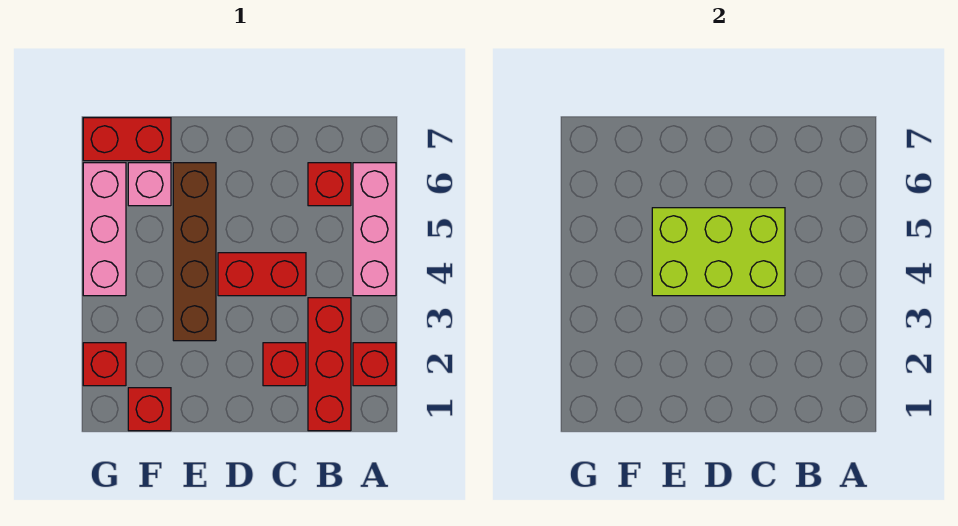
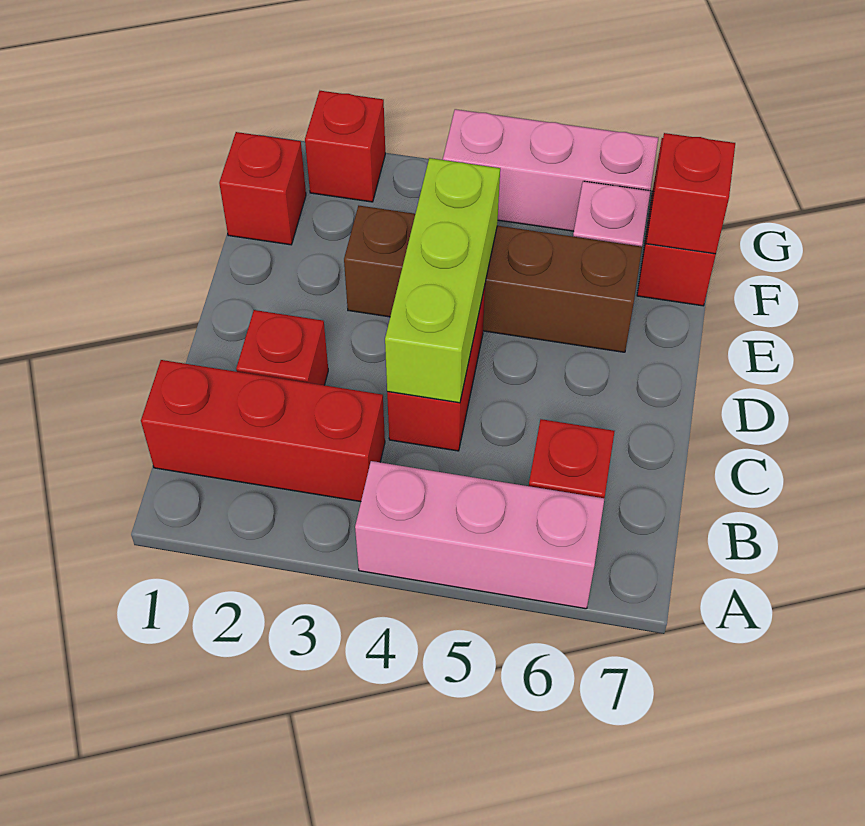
red brick A2 level 1 -> red brick F7 level 2
lime brick C4:E5 level 2 -> lime brick C4:E4 level 2

